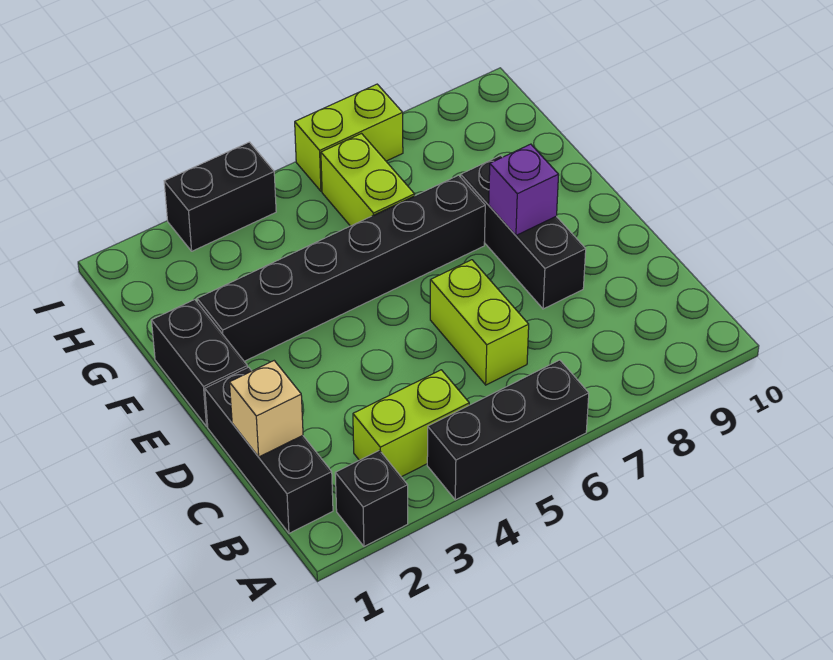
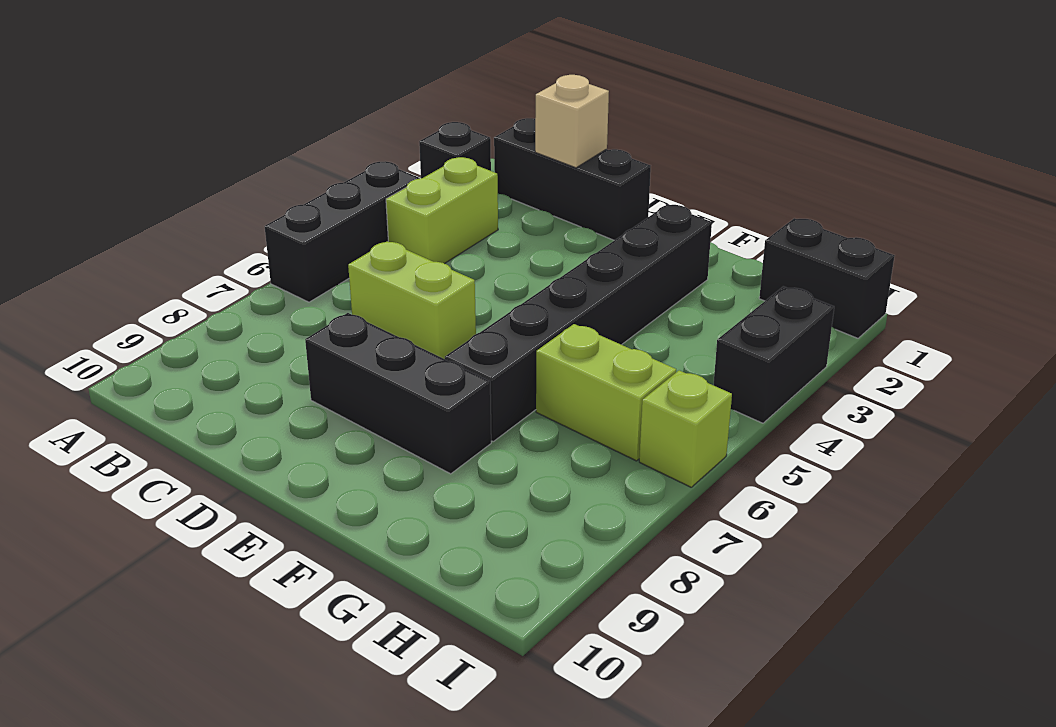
black brick E1:F1 level 1 -> black brick H1:I1 level 1
purple brick E8 level 2 -> none
lime brick I6:I7 level 1 -> lime brick I6 level 1

